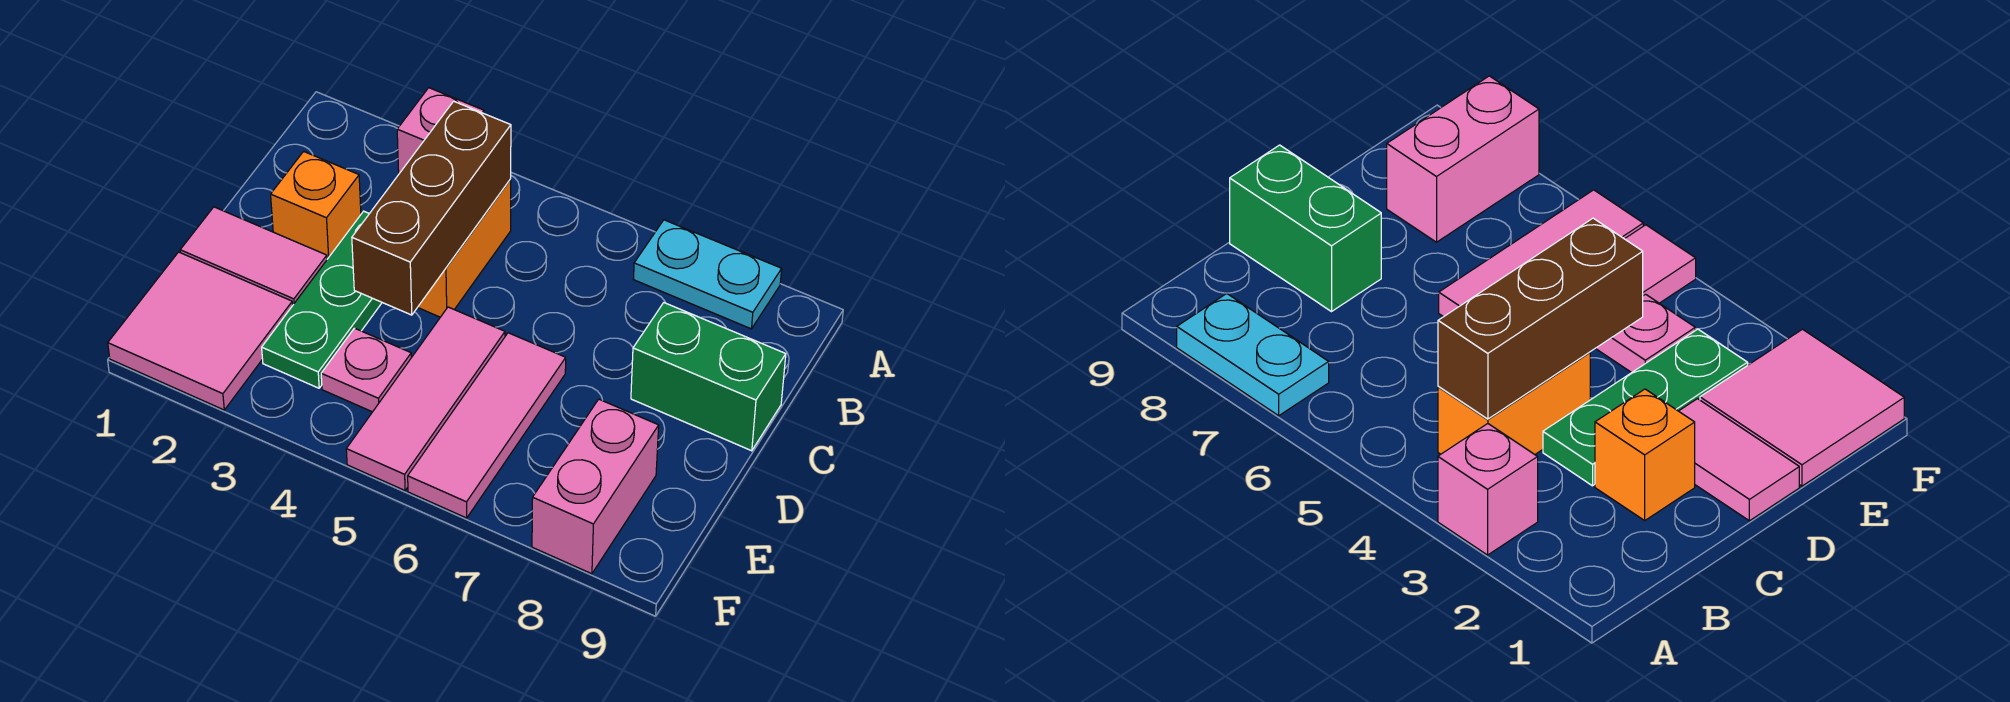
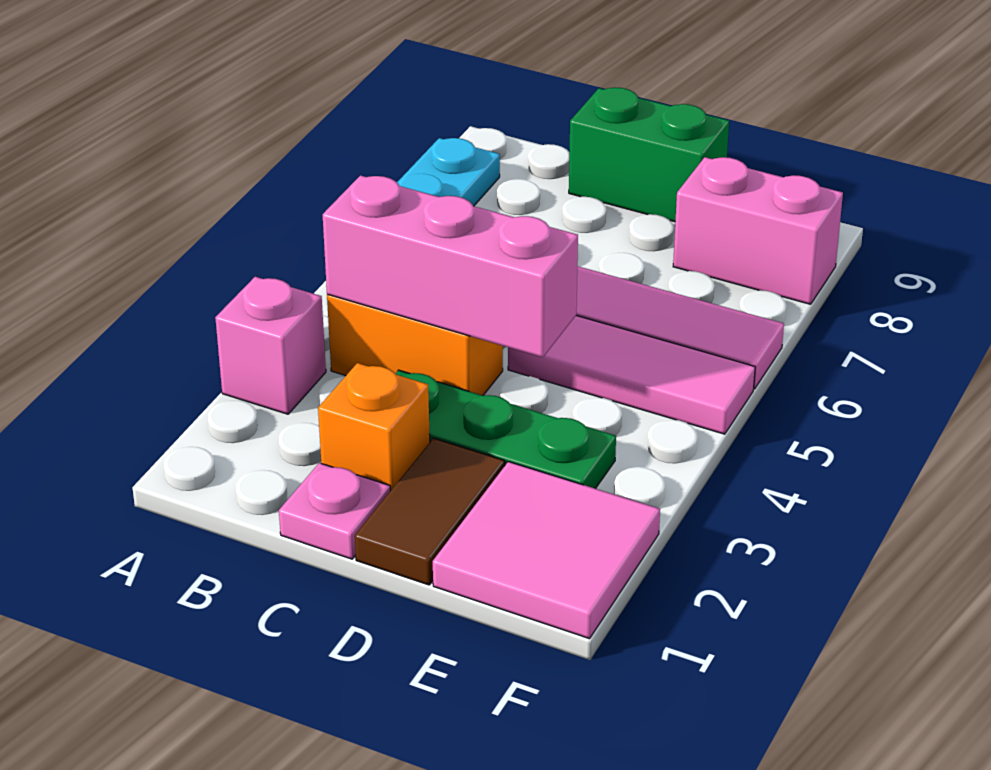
brown brick B4:D4 level 2 -> pink brick B4:D4 level 2
green brick C8:C9 level 1 -> green brick C9:D9 level 1
pink tile D1:D2 level 1 -> brown tile D1:D2 level 1
pink plate E4 level 1 -> pink plate C1 level 1

